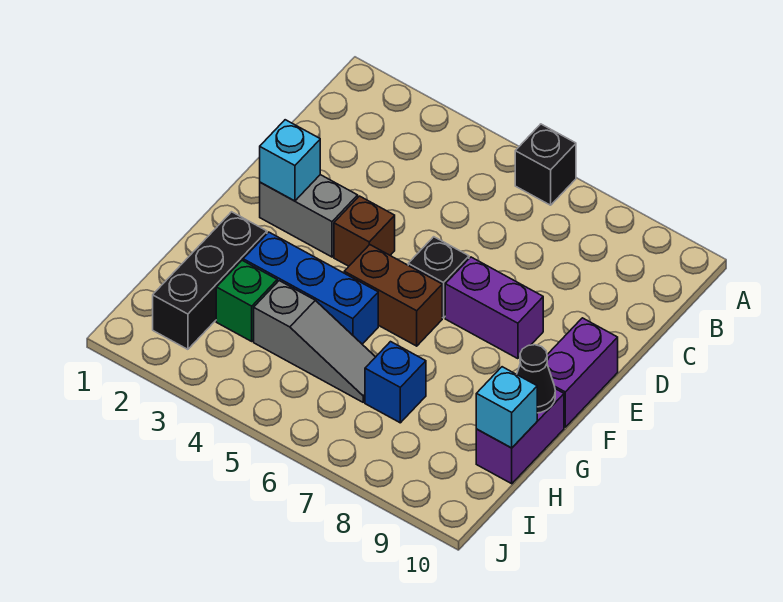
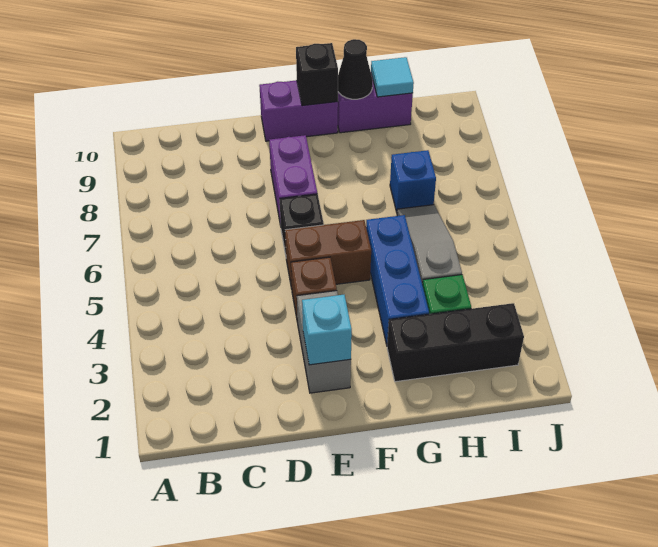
black brick A6 level 1 -> black brick F10 level 2
brown brick F5:F6 level 1 -> brown brick E5:F5 level 1
cyan brick H10 level 2 -> cyan tile H10 level 2

